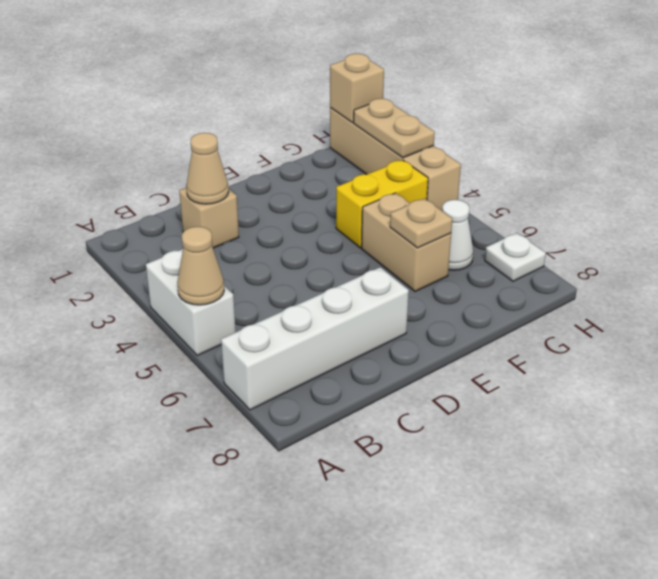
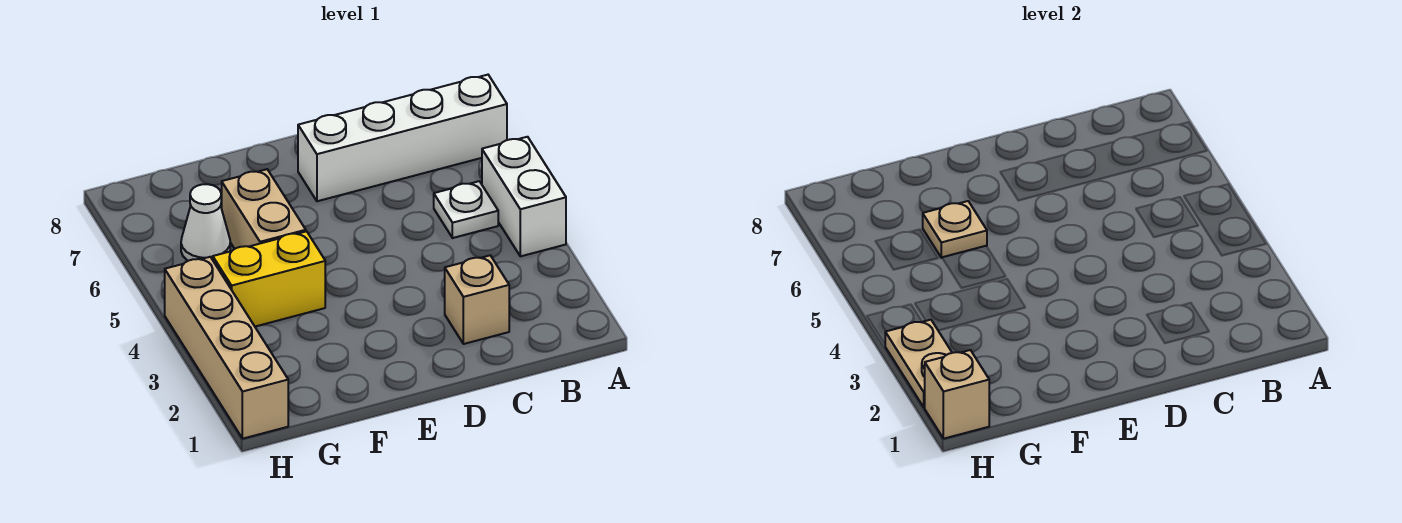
tan cone A5 level 2 -> none
tan cone C2 level 2 -> none
white plate H7 level 1 -> white plate B5 level 1

